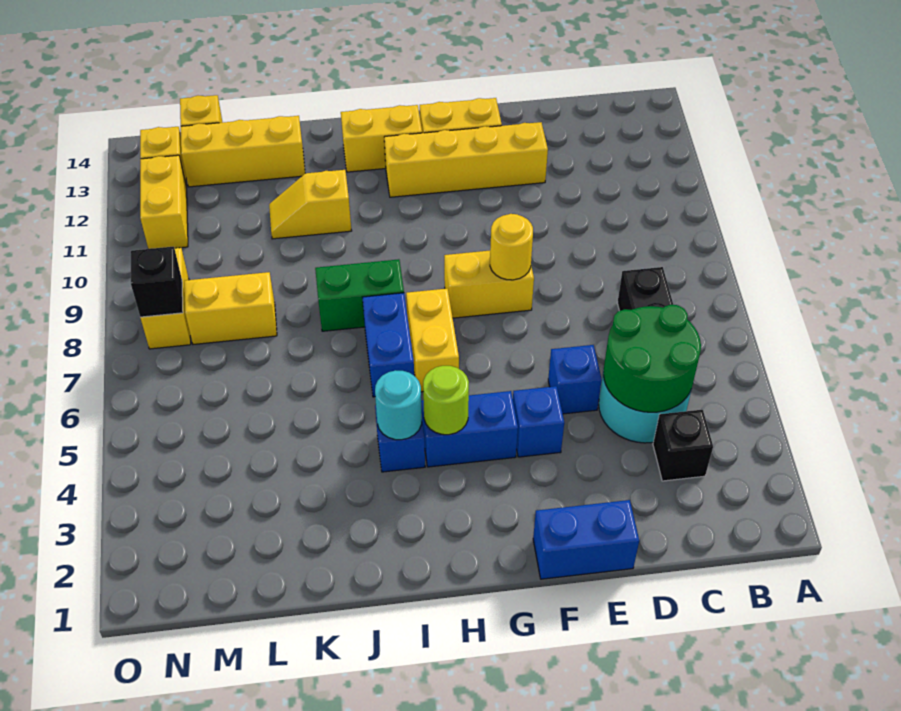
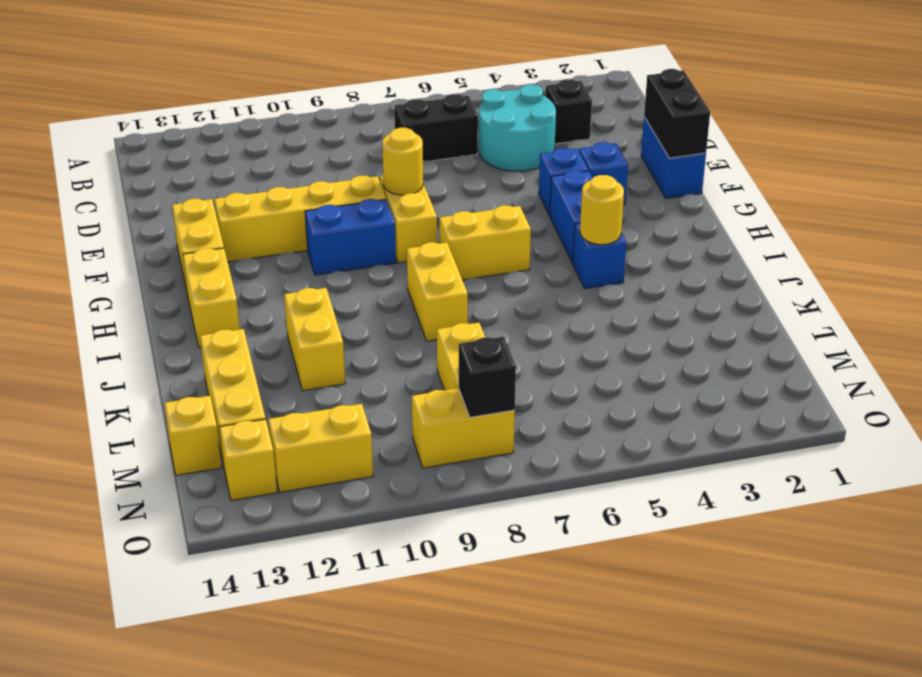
green round brick C4:D5 level 2 -> none
none -> black brick E1:F1 level 2
blue brick E5 level 1 -> blue brick F3 level 1
yellow brick E12:H12 level 1 -> yellow brick F9:F12 level 1
lime round brick H4 level 2 -> none
cyan round brick I4 level 2 -> yellow round brick I4 level 2
blue brick I6:I7 level 1 -> blue brick G9:G10 level 1
green brick I8:J8 level 1 -> yellow brick I8:J8 level 1
yellow slope J11:K11 level 1 top J -> yellow brick J11:K11 level 1

